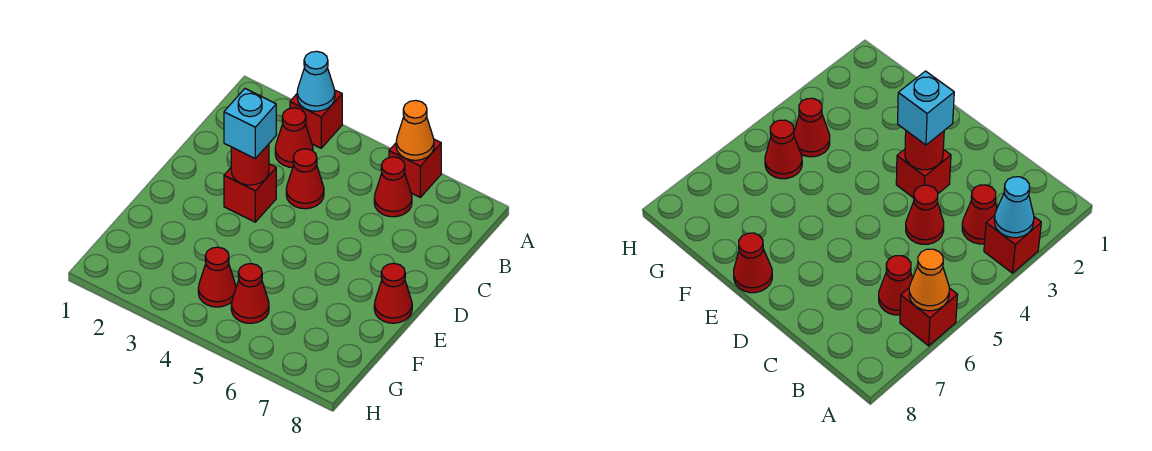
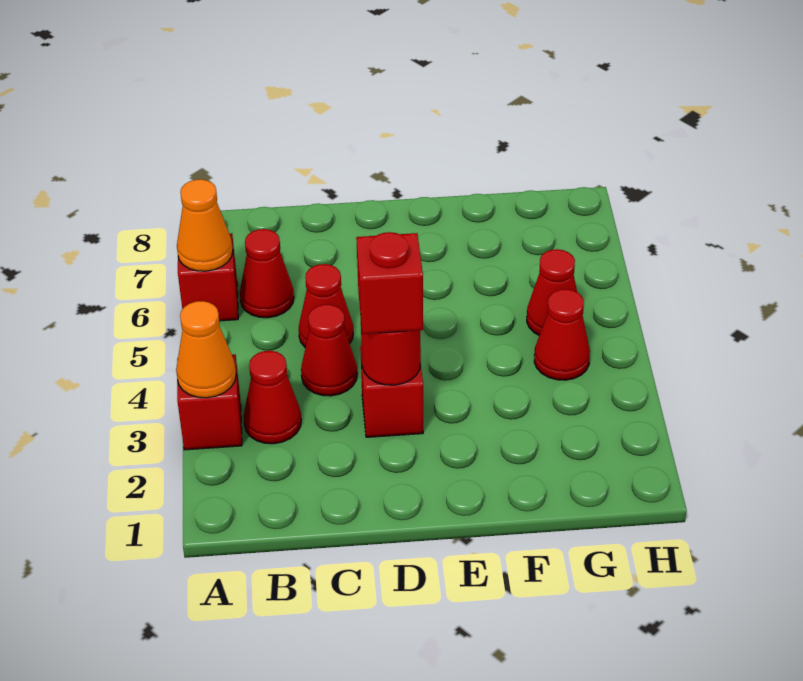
cyan cone A3 level 2 -> orange cone A3 level 2
cyan brick D3 level 3 -> red brick D3 level 3
red cone E8 level 1 -> red cone C5 level 1

